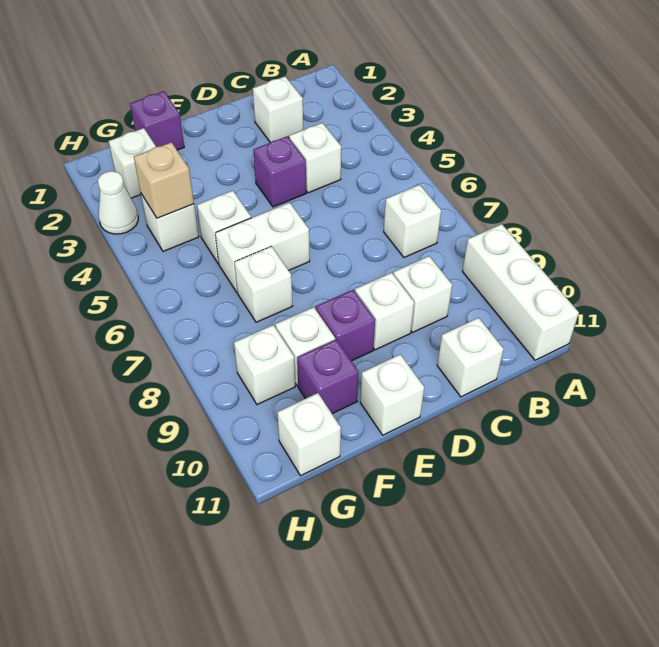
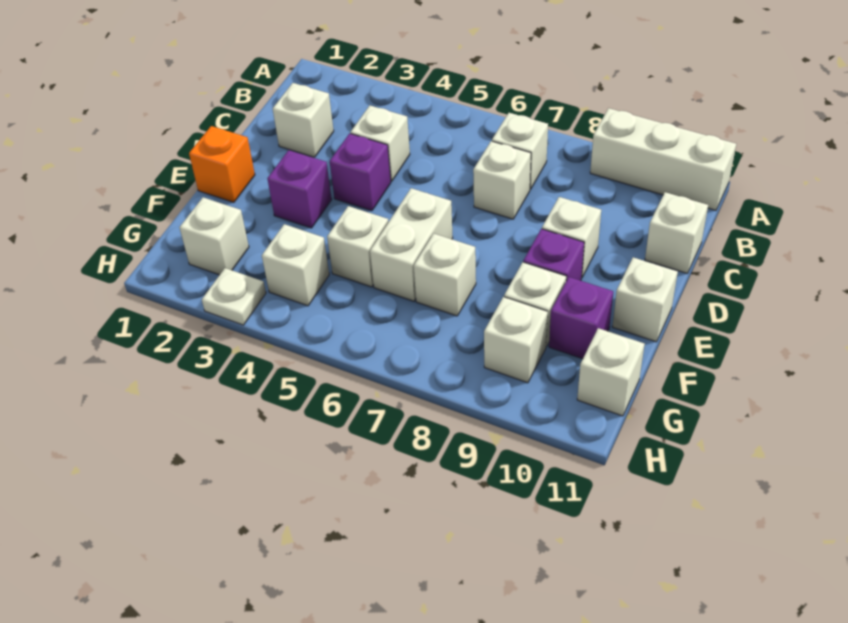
white brick C9 level 1 -> white brick C7 level 1
none -> orange brick E1 level 1
purple brick F1 level 1 -> purple brick E3 level 1
tan brick G4 level 2 -> none
white cone H3 level 1 -> white plate H3 level 1

